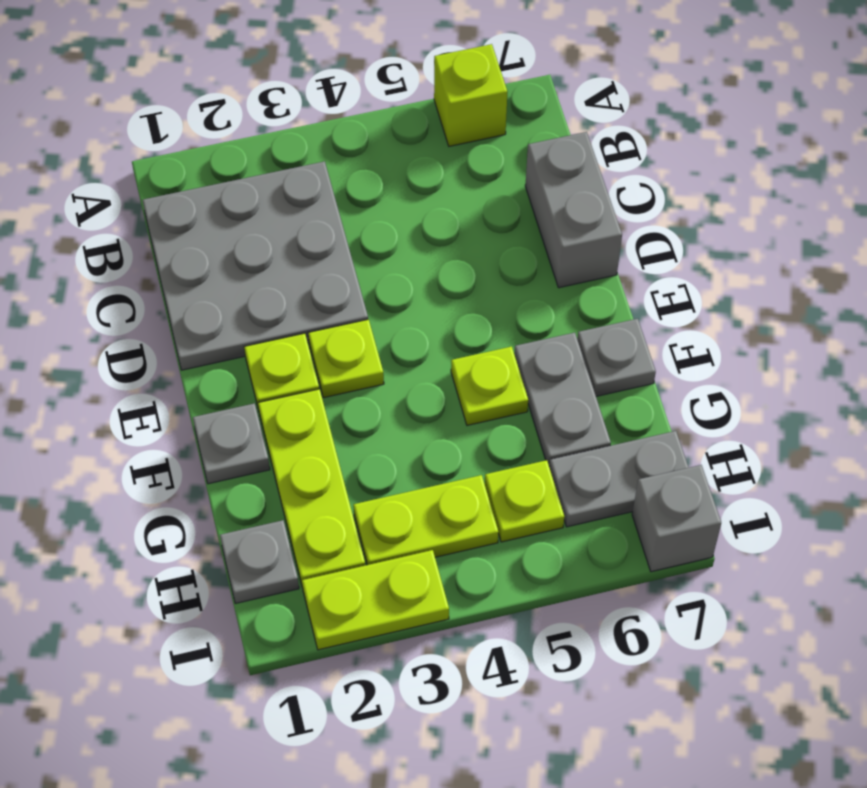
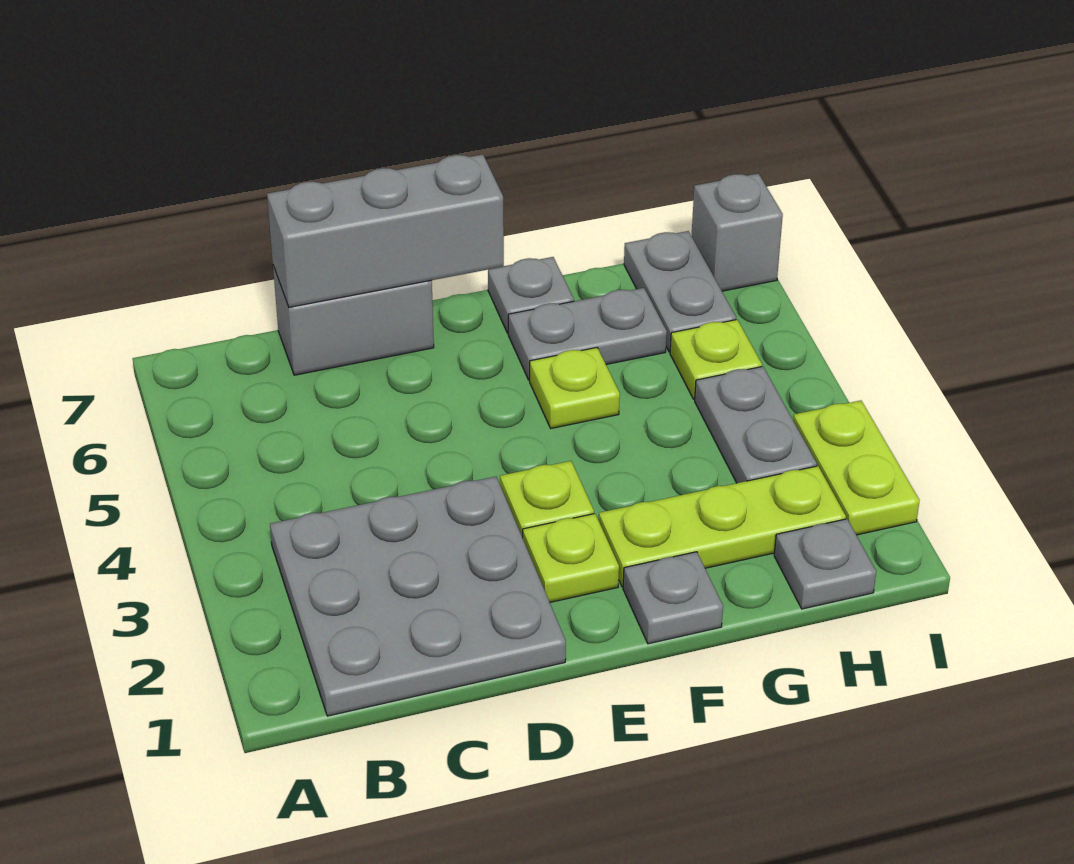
lime brick A6 level 1 -> none
none -> grey brick C7:E7 level 2
lime plate H3:H4 level 1 -> grey plate H3:H4 level 1

